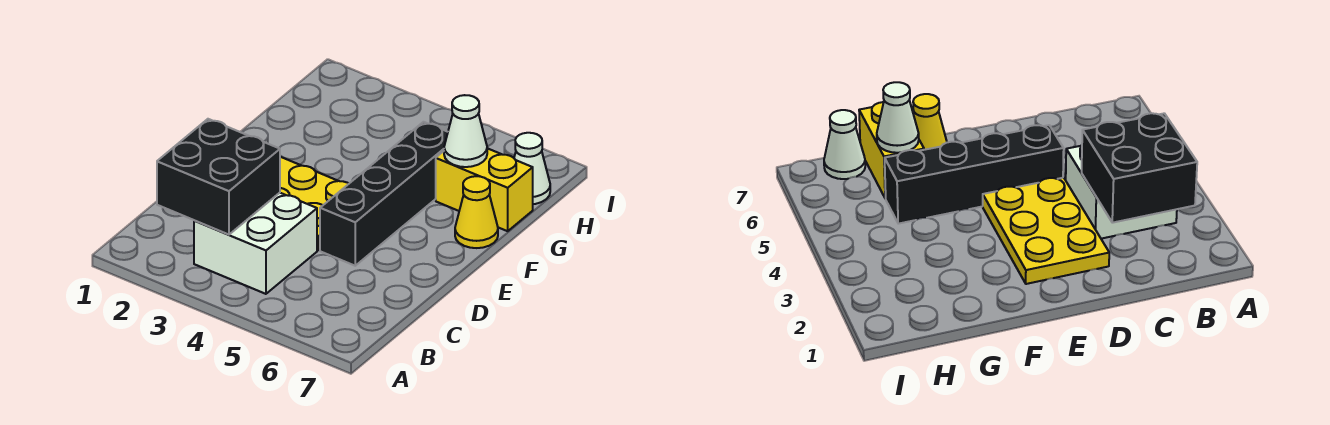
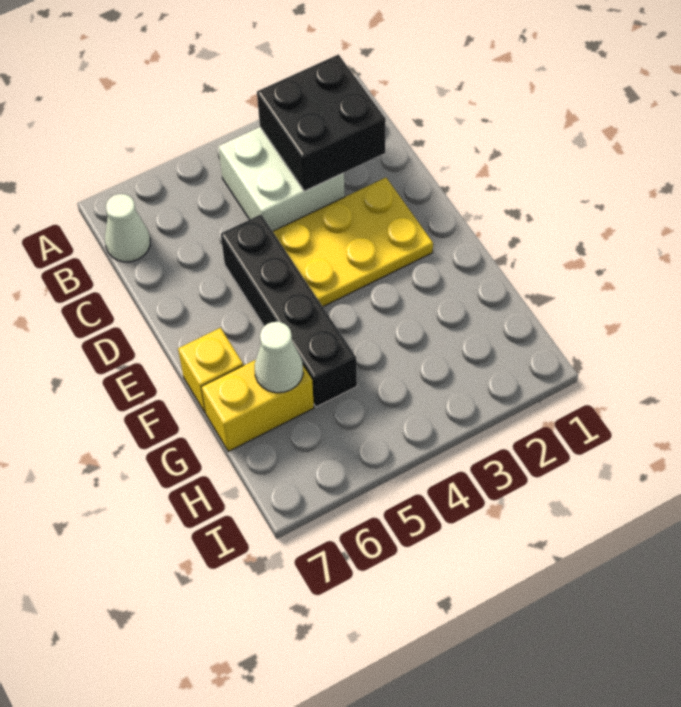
yellow cone F7 level 1 -> yellow brick F7 level 1
white cone H7 level 1 -> white cone B7 level 1

